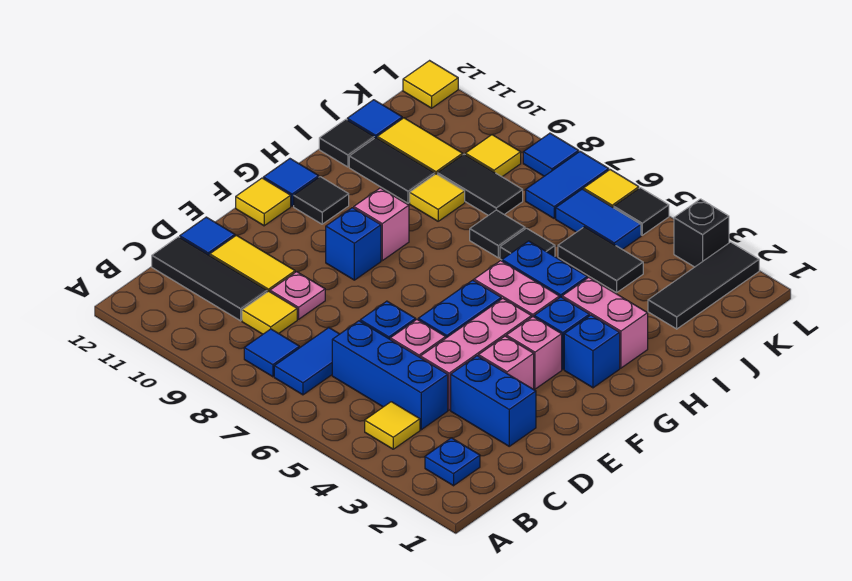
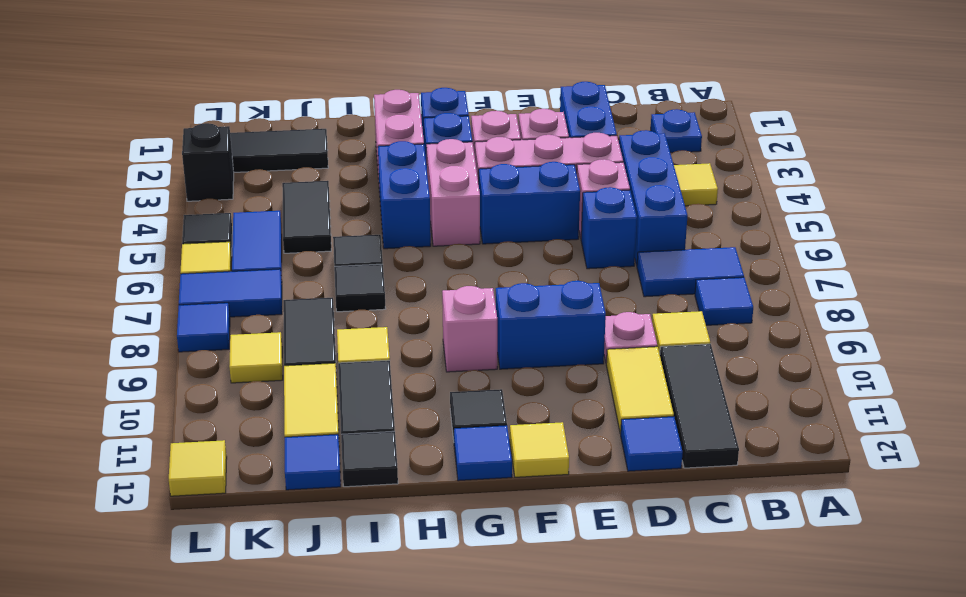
blue brick F9 level 1 -> blue brick E9:F9 level 1

